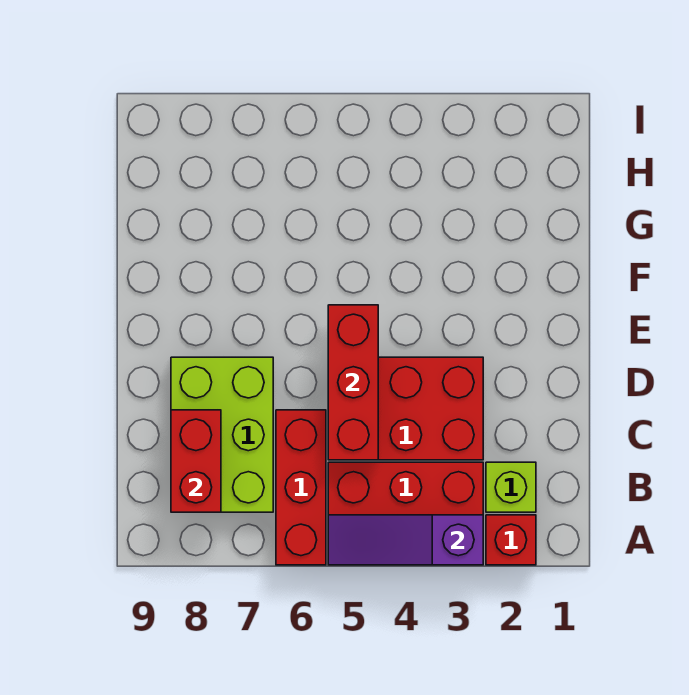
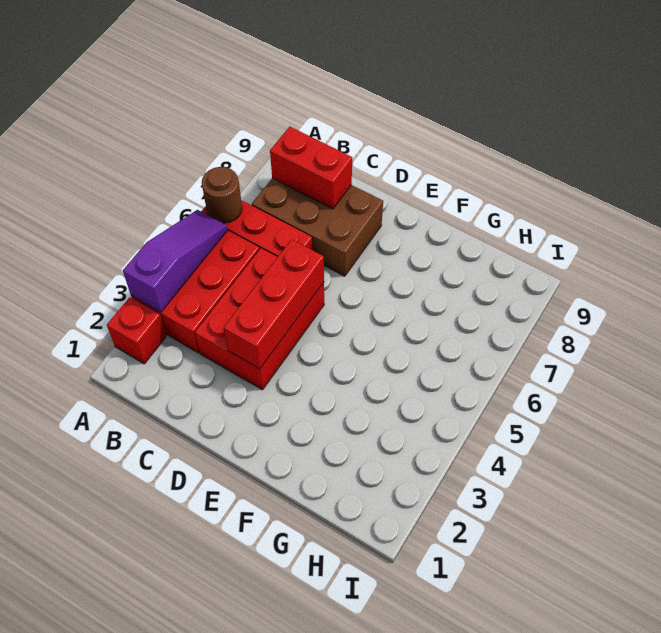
none -> brown round brick A6 level 2
lime brick B2 level 1 -> none
lime brick B7:D8 level 1 -> brown brick B7:D8 level 1
red brick C5:E5 level 2 -> red brick D3:D5 level 2

